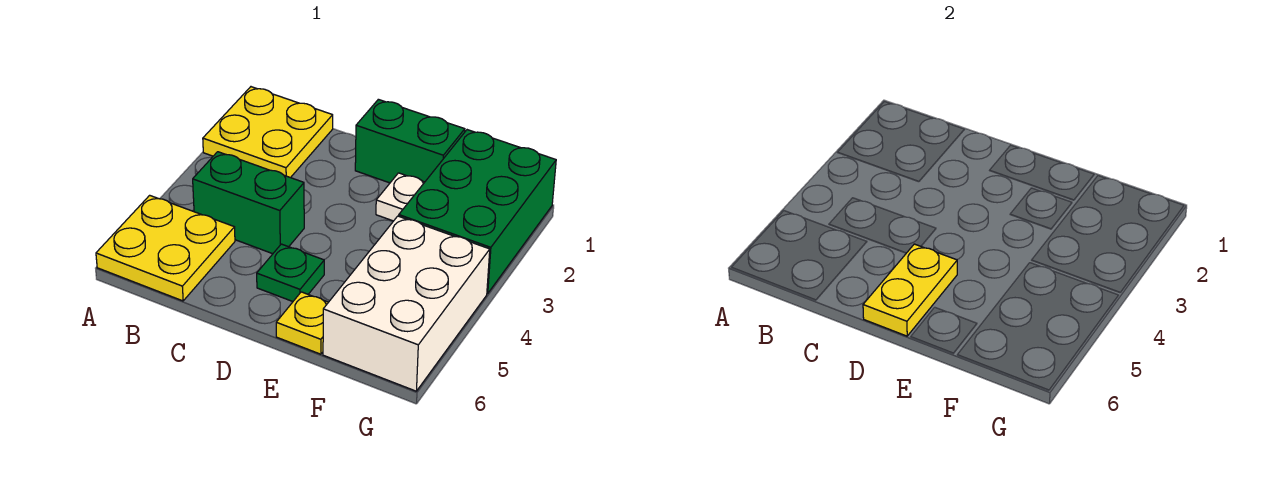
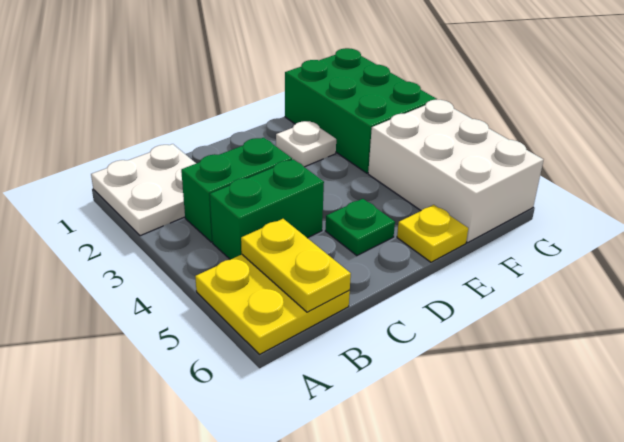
yellow plate A1:B2 level 1 -> white plate A1:B2 level 1
green brick D1:E1 level 1 -> green brick B3:C3 level 1
yellow plate D5:D6 level 2 -> yellow plate B5:B6 level 2

